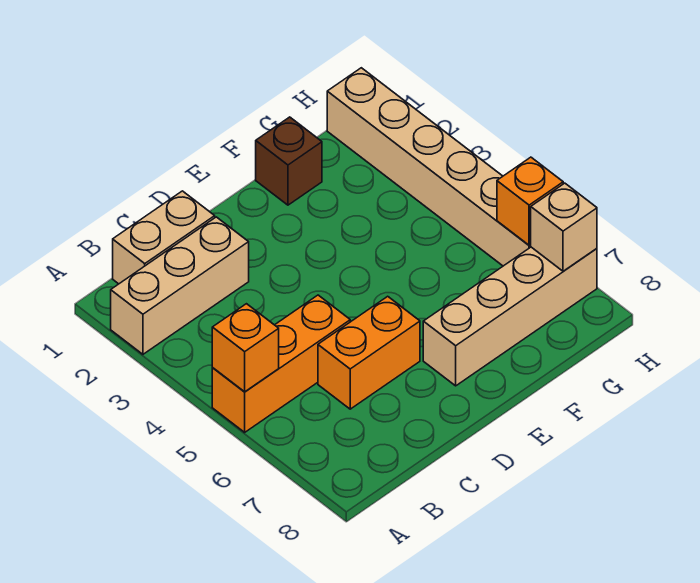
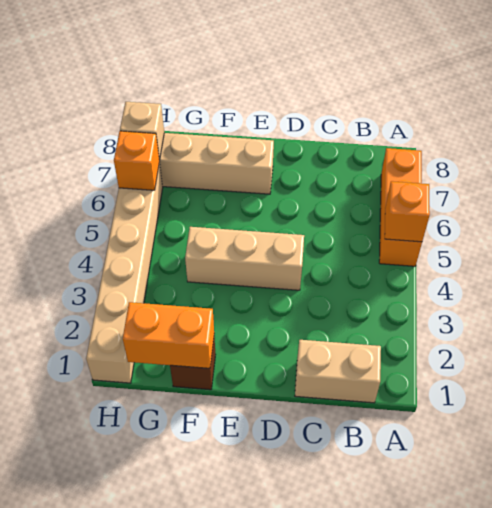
tan brick A2:C2 level 1 -> tan brick D4:F4 level 1
orange brick A5:C5 level 1 -> orange brick A5:A7 level 1
orange brick C6:D6 level 1 -> orange brick F1:G1 level 2

